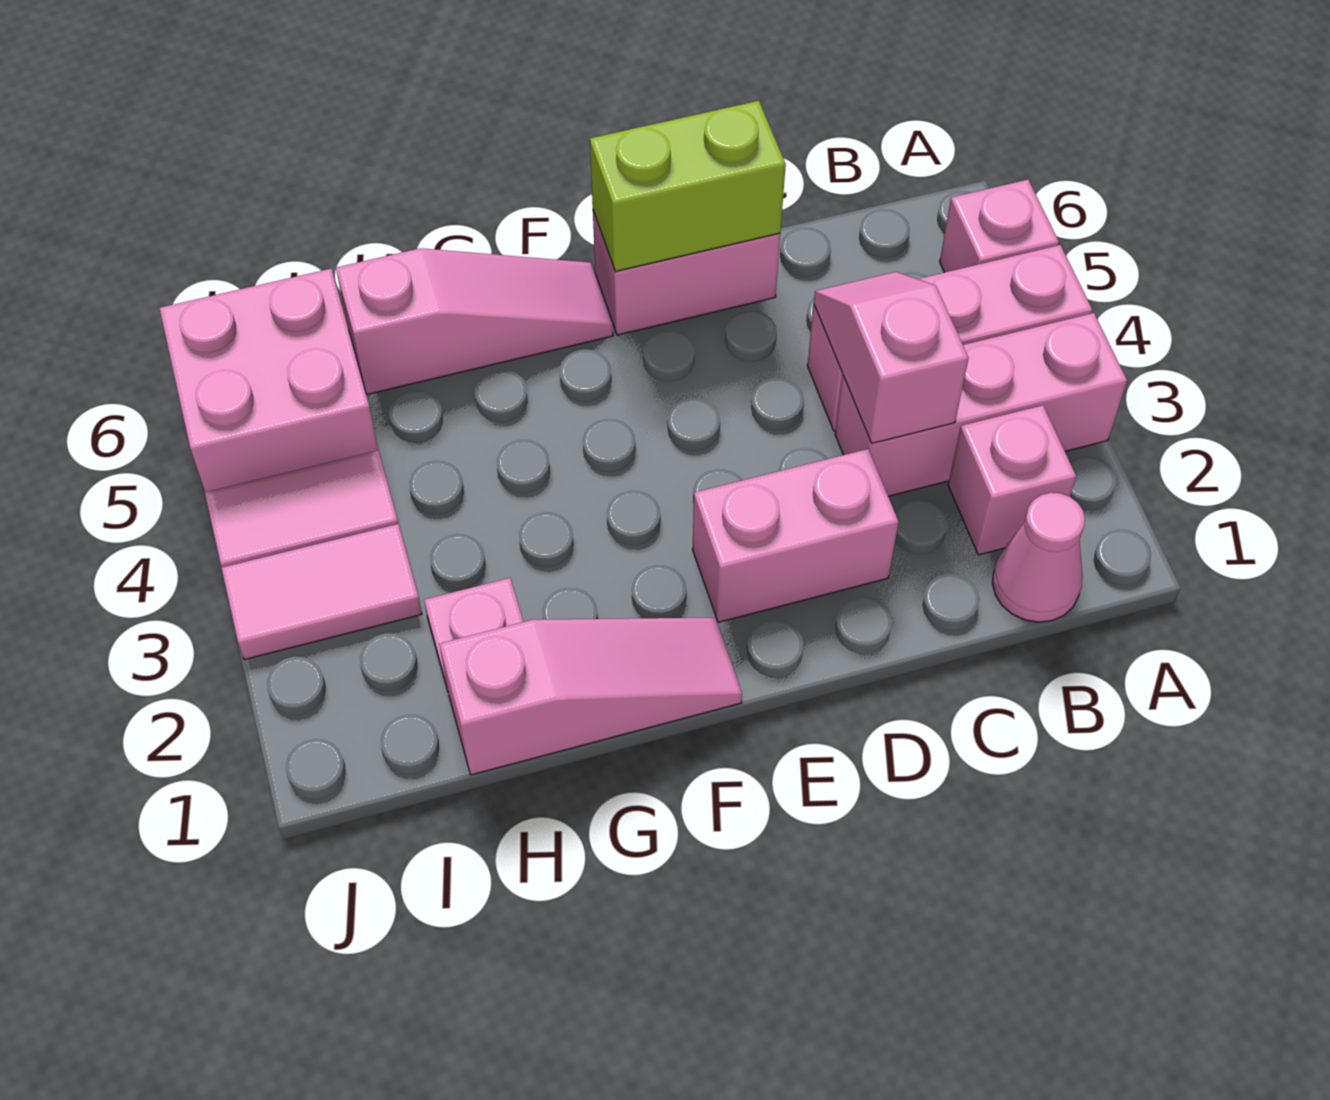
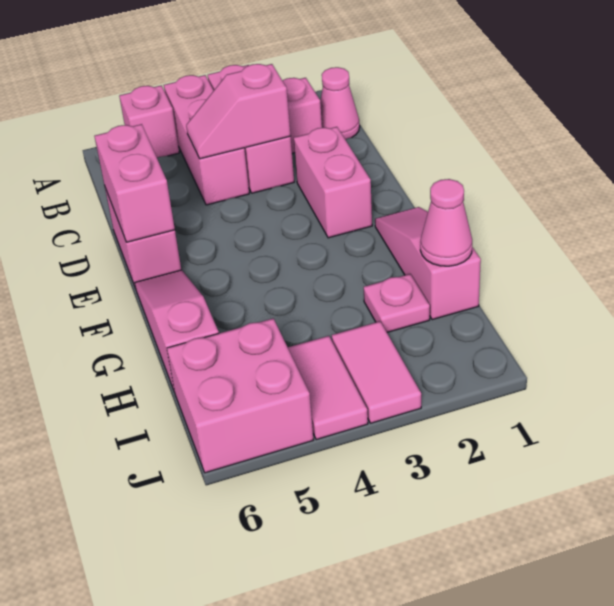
lime brick D6:E6 level 2 -> pink brick D6:E6 level 2
none -> pink cone H1 level 2

